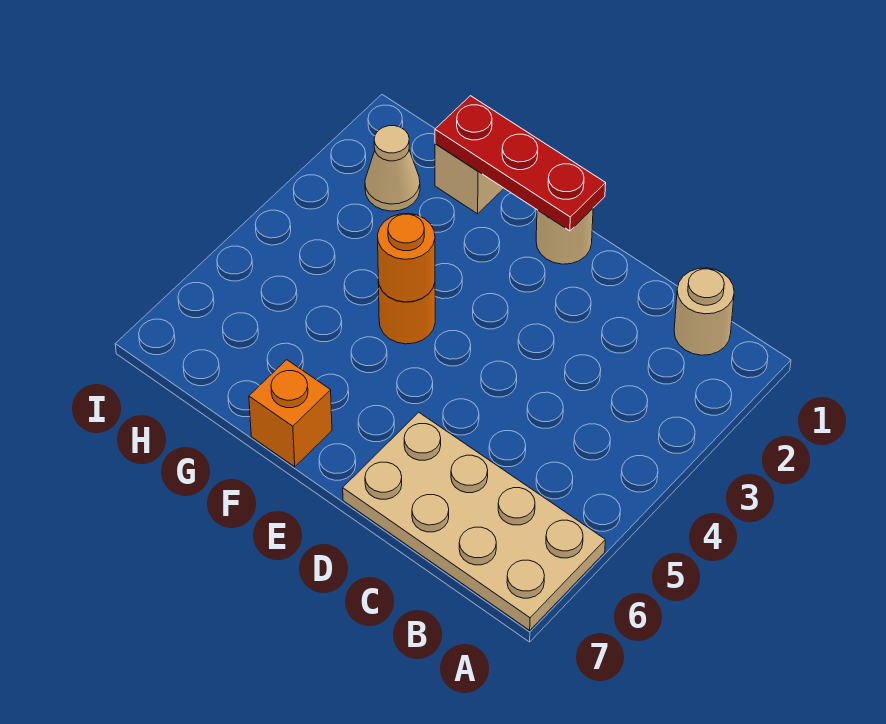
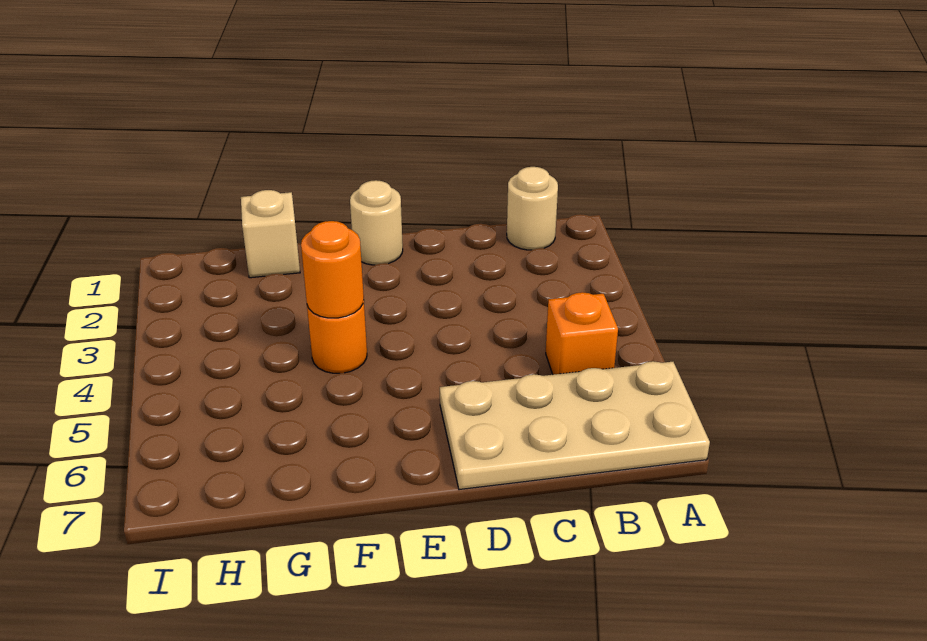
red plate E1:G1 level 2 -> none
orange brick F7 level 1 -> orange brick B5 level 1
tan cone H2 level 1 -> none

